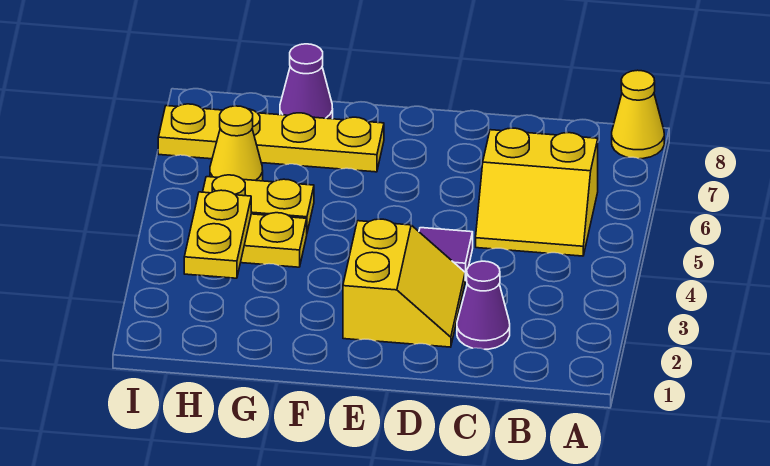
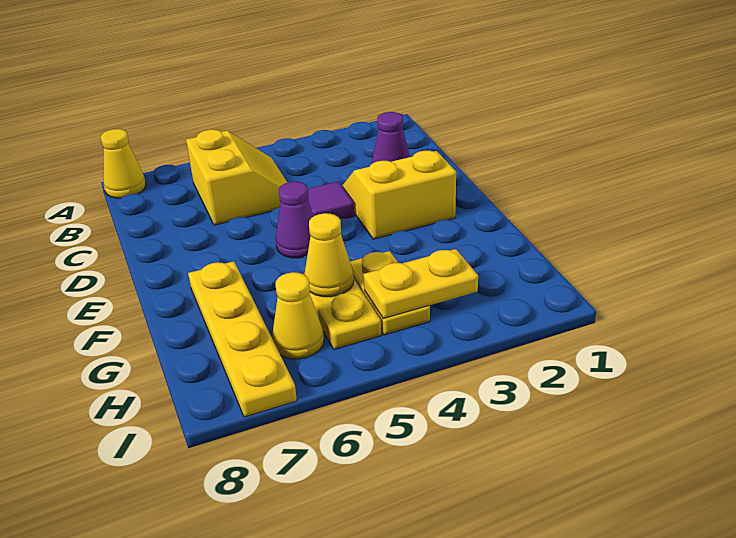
none -> yellow cone G5 level 2
purple cone G8 level 1 -> purple cone E5 level 1

